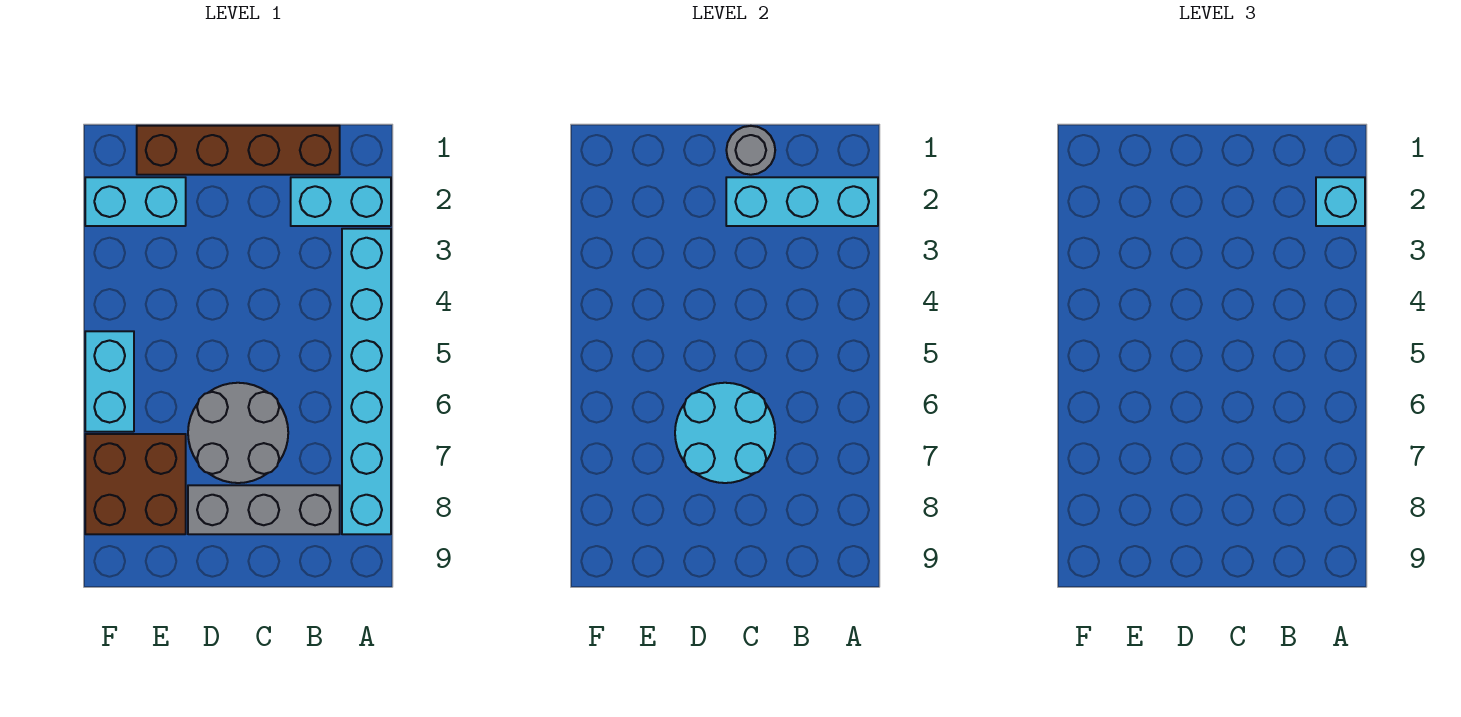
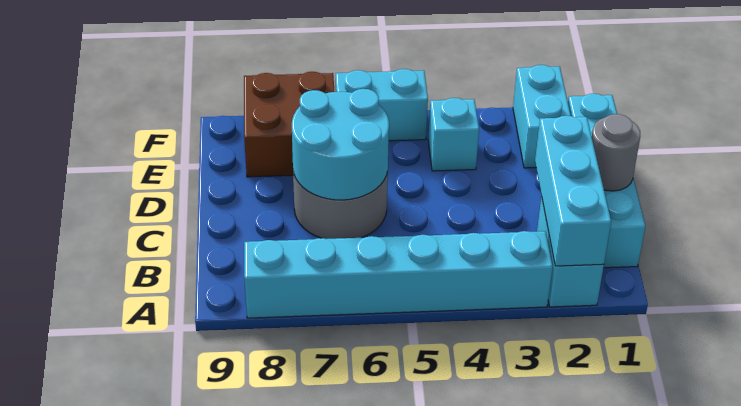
cyan brick A2 level 3 -> cyan brick E4 level 1
brown brick B1:E1 level 1 -> cyan brick B1:E1 level 1
grey brick B8:D8 level 1 -> none

